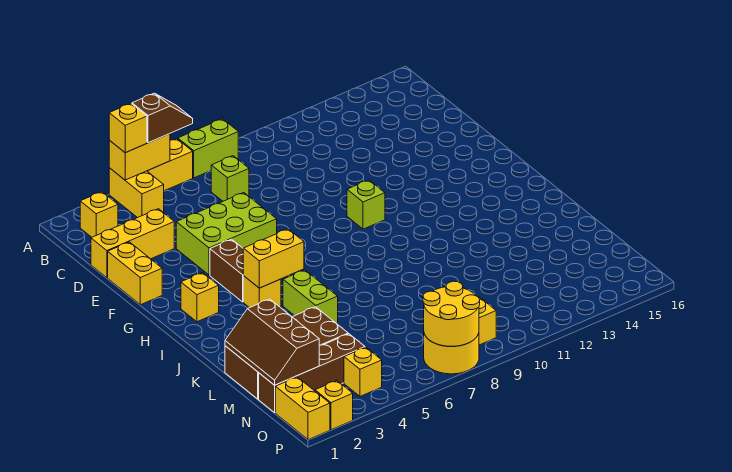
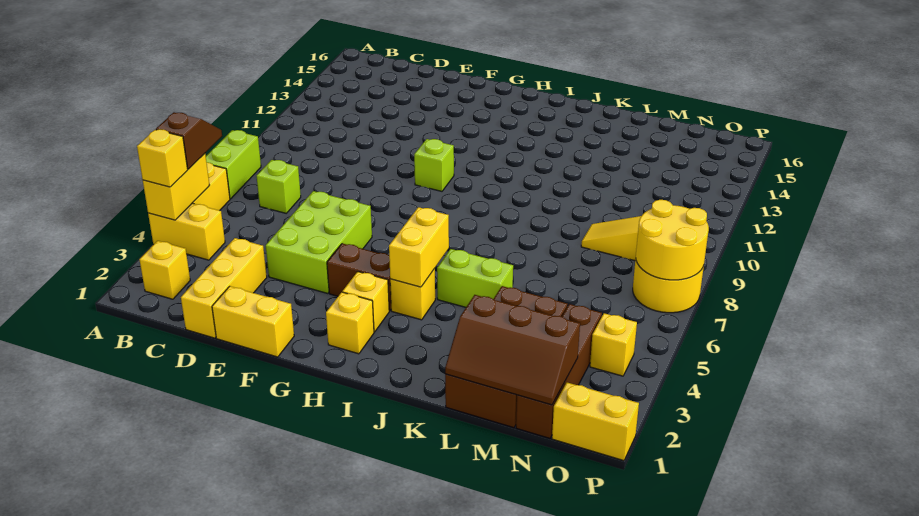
yellow brick P2 level 1 -> yellow brick H3 level 1

